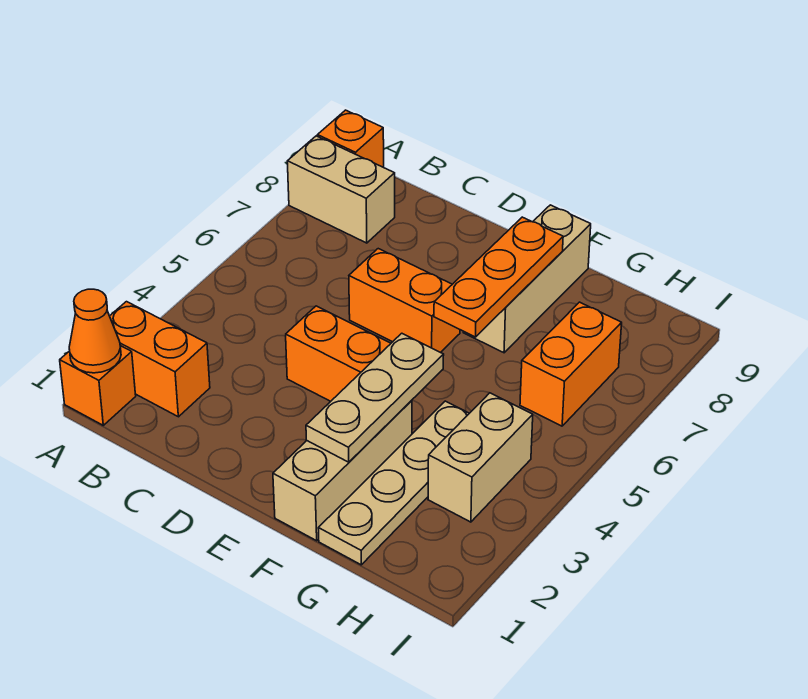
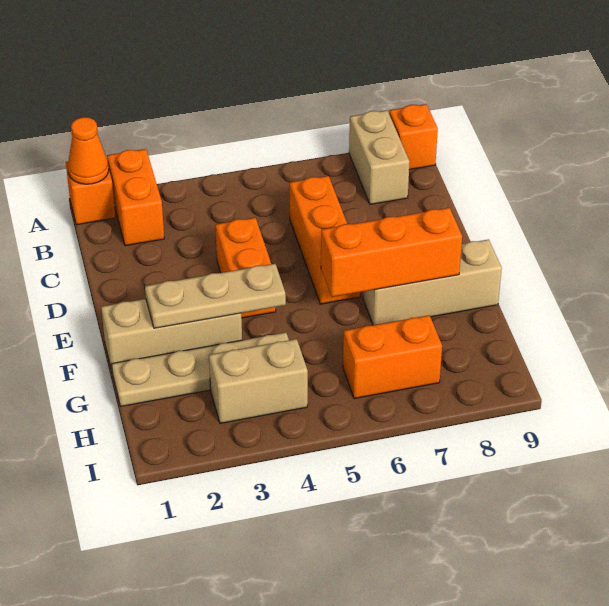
orange brick D6:E6 level 1 -> orange brick C6:E6 level 1
orange plate F6:F8 level 2 -> orange brick F6:F8 level 2

